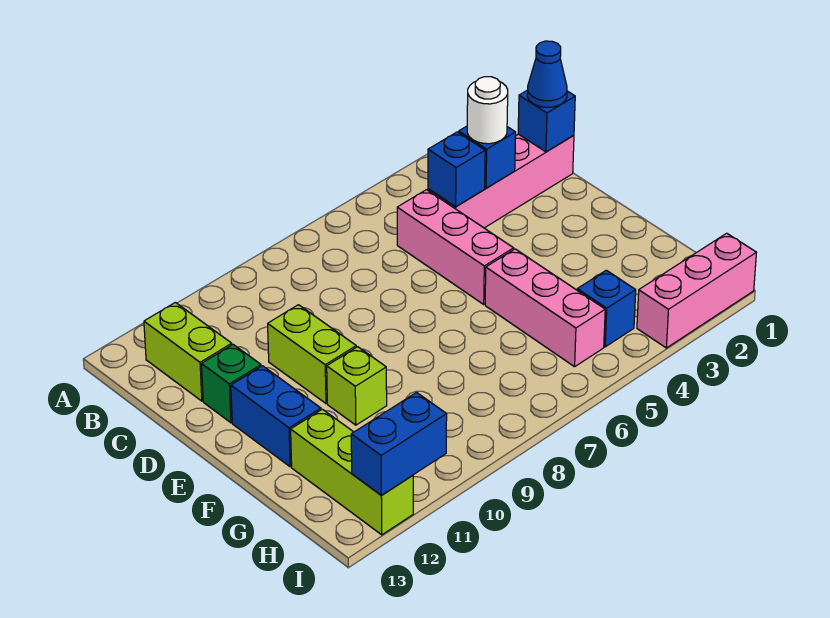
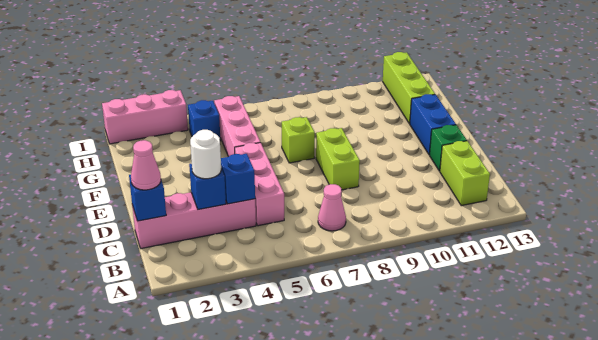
none -> pink cone B7 level 1
blue cone C1 level 3 -> pink cone C1 level 3
lime brick D10:E10 level 1 -> lime brick D8:E8 level 1
lime brick F10 level 1 -> lime brick F7 level 1
blue brick I11:I12 level 2 -> none

